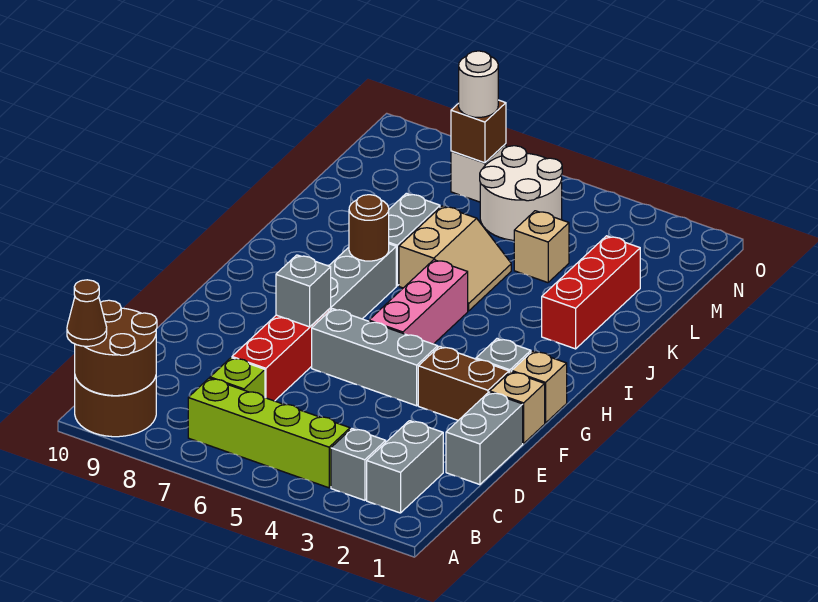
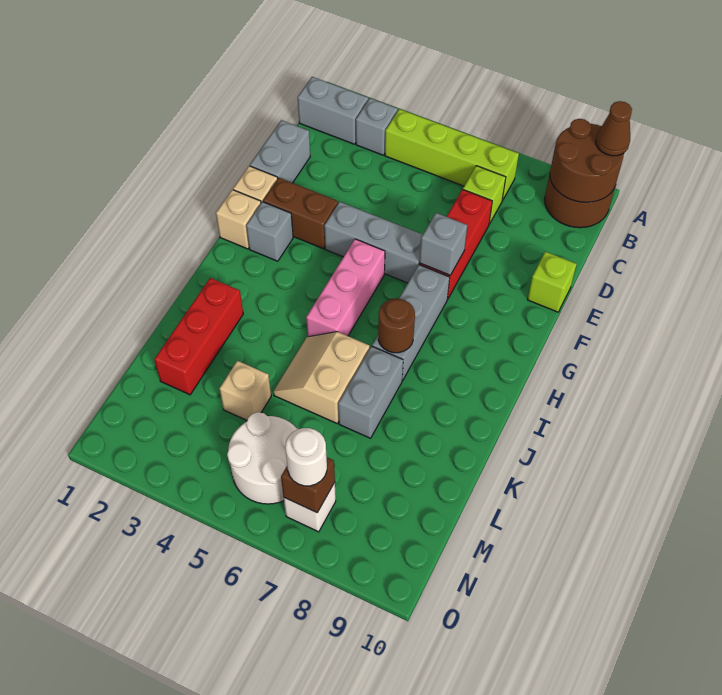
grey brick B2:C2 level 1 -> grey brick B1:B2 level 1
none -> lime brick E10 level 1

